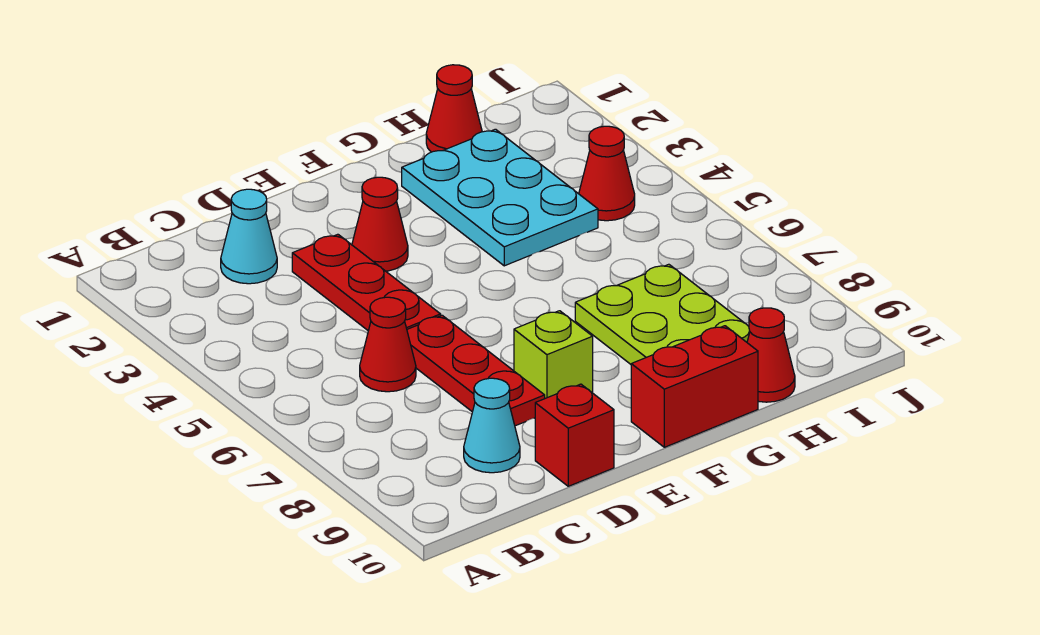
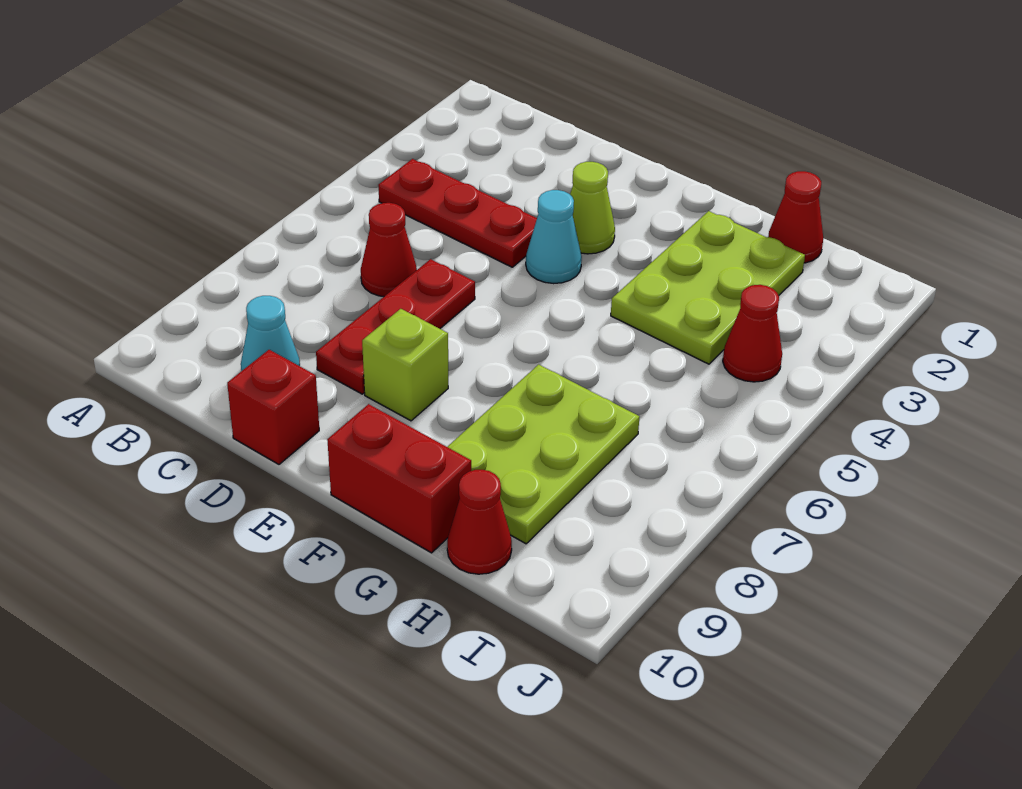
cyan cone C2 level 1 -> cyan cone E4 level 1
red plate D3:D5 level 1 -> red plate B4:D4 level 1
red cone E3 level 1 -> lime cone E3 level 1
cyan plate G2:H4 level 1 -> lime plate G2:H4 level 1

